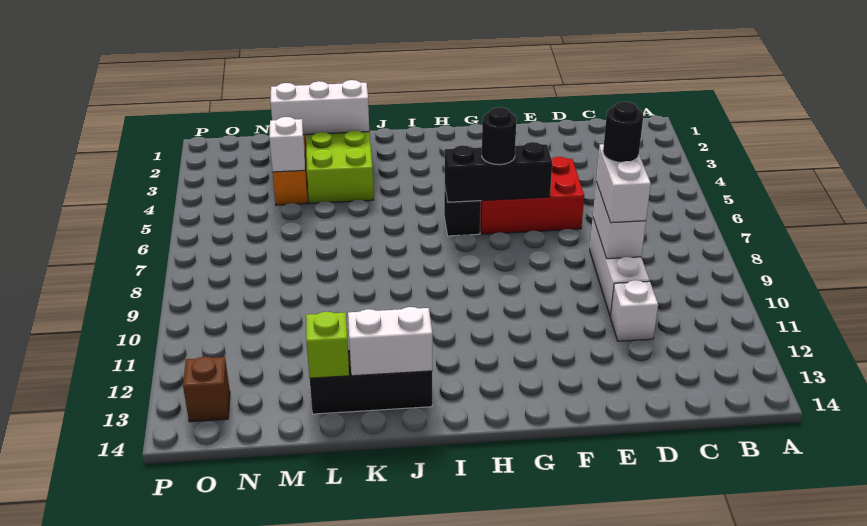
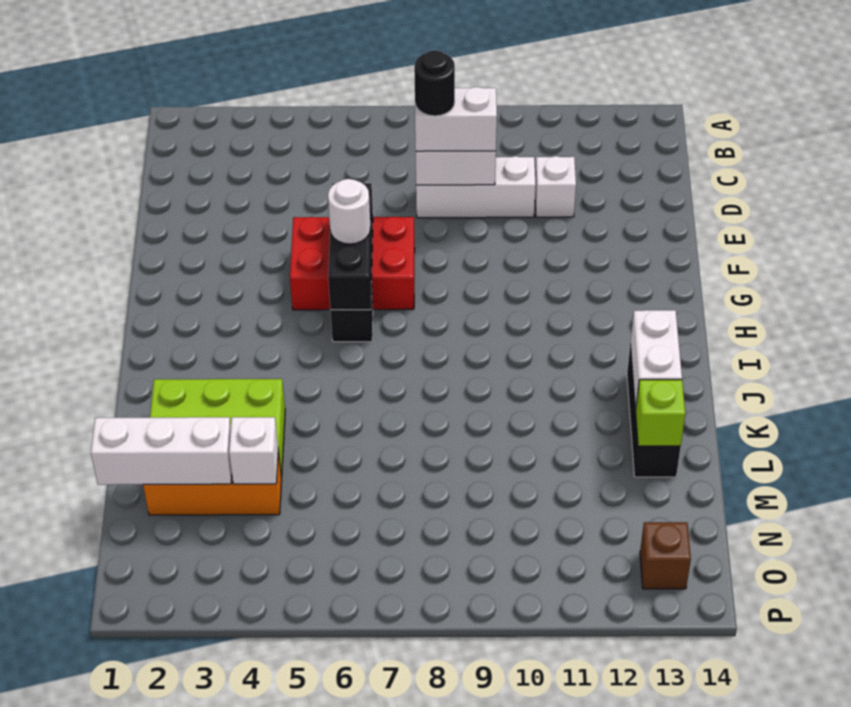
red brick E5:G6 level 1 -> red brick F5:G7 level 1
black round brick G6 level 3 -> white round brick G6 level 3
white brick K2:M2 level 2 -> white brick M1:M3 level 2

